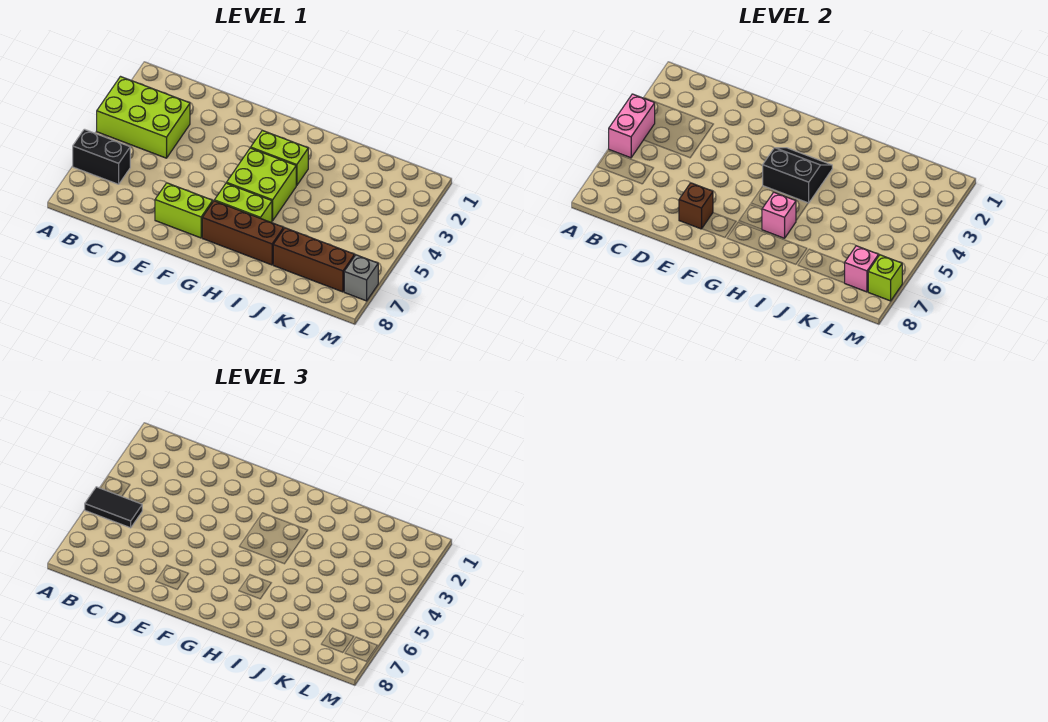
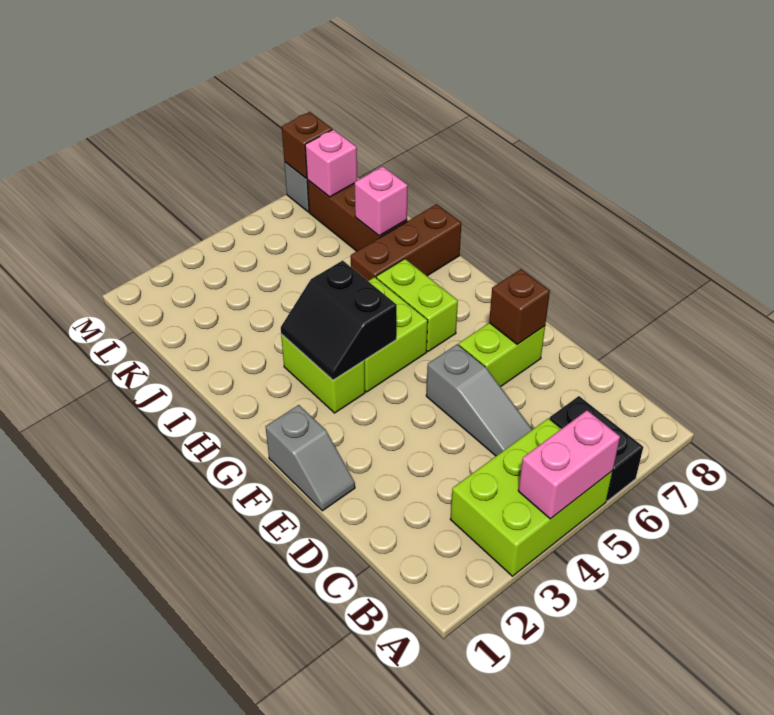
lime brick A3:C4 level 1 -> lime brick A3:B5 level 1
black tile A5:B5 level 3 -> none
none -> grey slope C5:E5 level 1 top E
none -> grey slope E1:F1 level 1 top F
lime brick E7:F7 level 1 -> lime brick E6:E7 level 1
brown brick G7:I7 level 1 -> brown brick I6:I8 level 1
pink brick H6 level 2 -> pink brick J7 level 2
lime brick M7 level 2 -> brown brick M7 level 2

